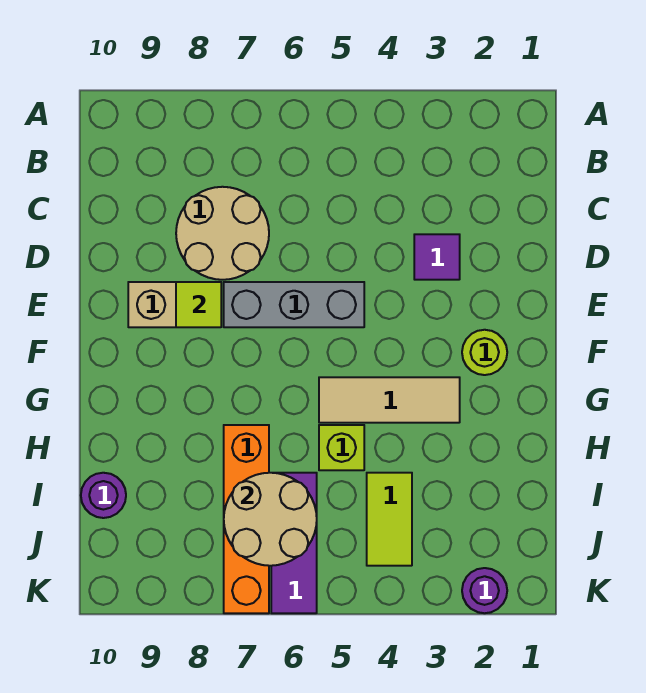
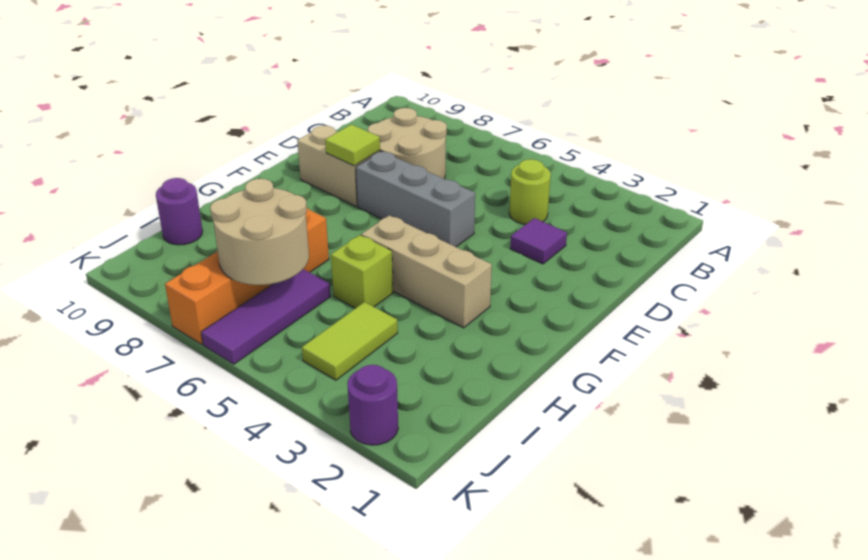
lime round brick F2 level 1 -> lime round brick C4 level 1
tan tile G3:G5 level 1 -> tan brick G3:G5 level 1

